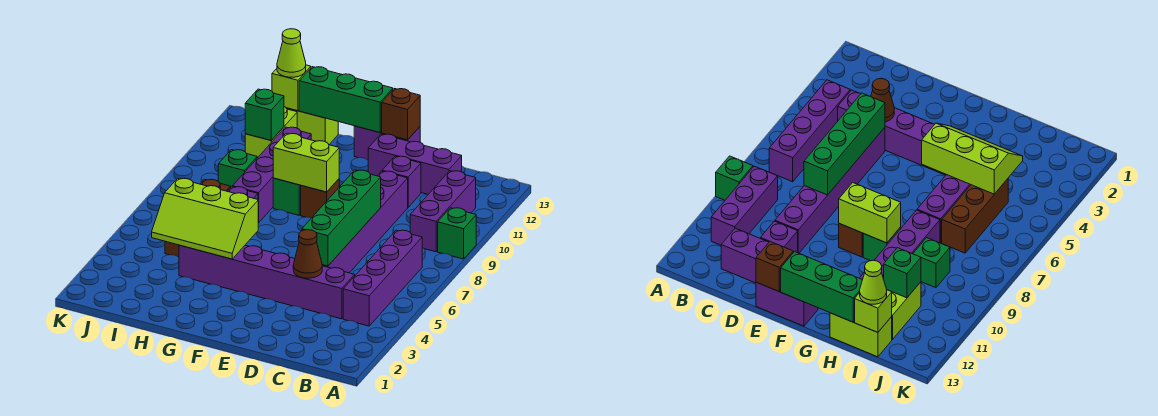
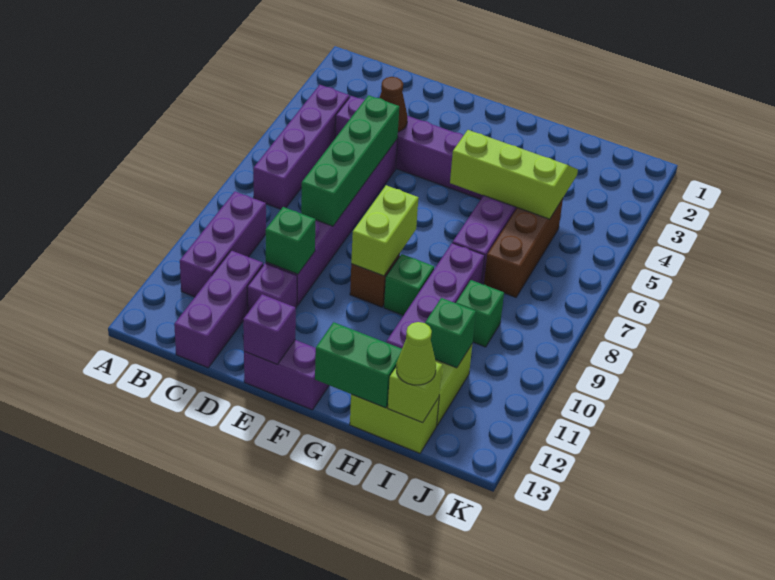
green brick A9 level 1 -> green brick D10 level 2
purple brick C12:E12 level 1 -> purple brick C11:C13 level 1
brown brick E13 level 2 -> purple brick E13 level 2
lime brick F9:G9 level 2 -> lime brick F8:F9 level 2
green brick F13:H13 level 2 -> green brick G13:H13 level 2

